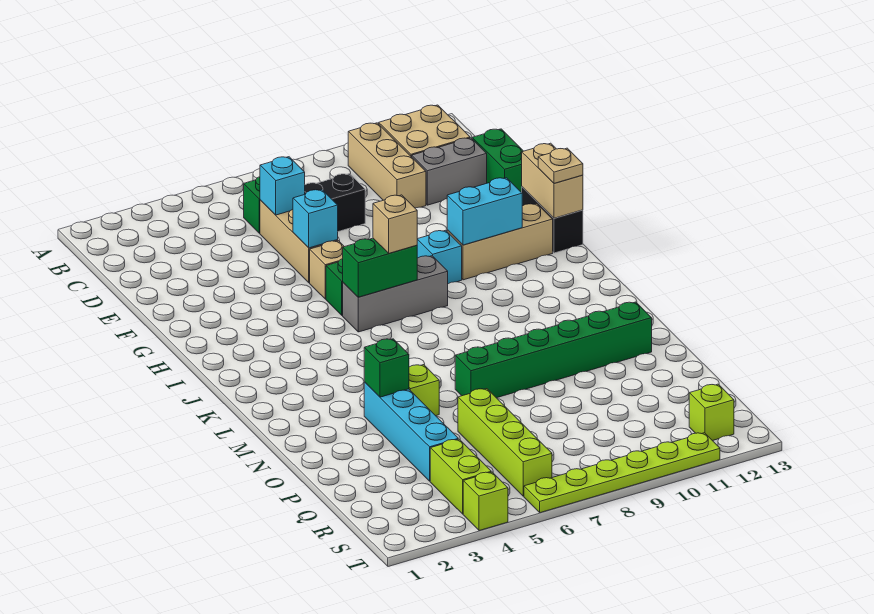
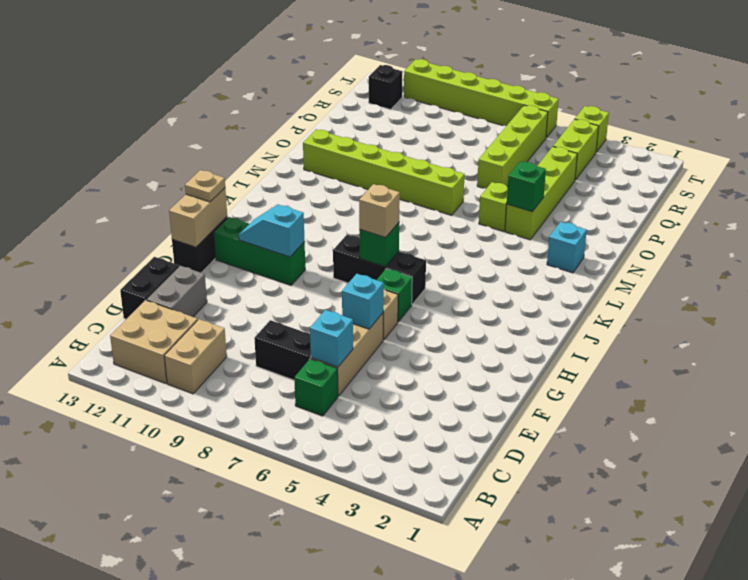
tan brick B10:D10 level 1 -> tan brick B10:C10 level 1
grey brick D11:D12 level 1 -> grey brick D12:E12 level 1
green brick D13:E13 level 1 -> black brick D13:E13 level 1
cyan brick H9 level 1 -> cyan brick M2 level 1
tan brick H10:H12 level 1 -> green brick H10:H12 level 1
cyan brick H10:H11 level 2 -> cyan slope H10:H11 level 2 top 10
grey brick I6:I8 level 1 -> black brick I6:I8 level 1
green brick I6:I7 level 2 -> green brick I7 level 2
cyan brick N4:Q4 level 1 -> lime brick N4:Q4 level 1
green brick N7:N12 level 1 -> lime brick N7:N12 level 1
lime brick S12 level 1 -> black brick S12 level 1
lime plate T6:T11 level 1 -> lime brick T6:T11 level 1

